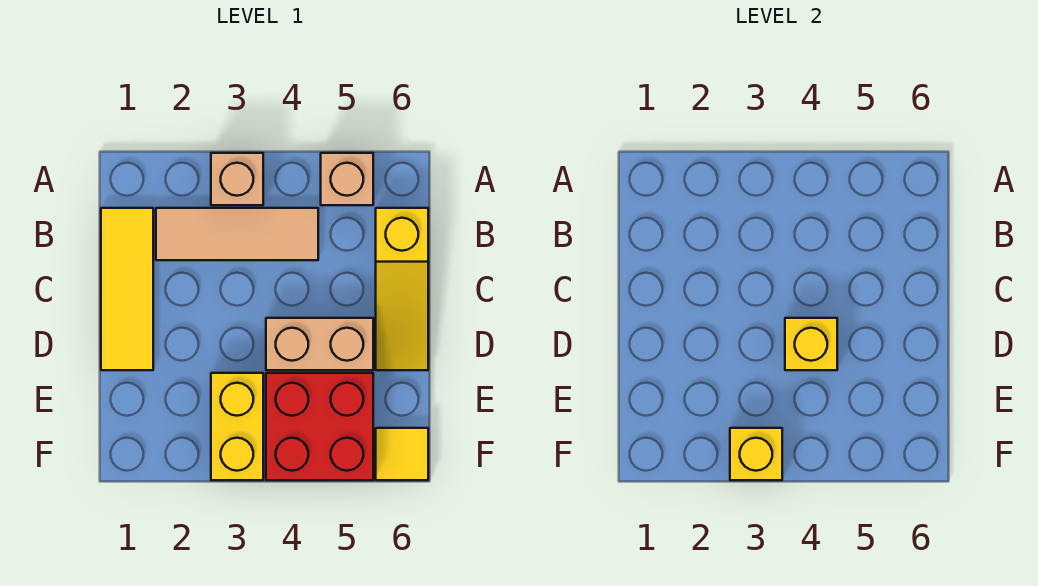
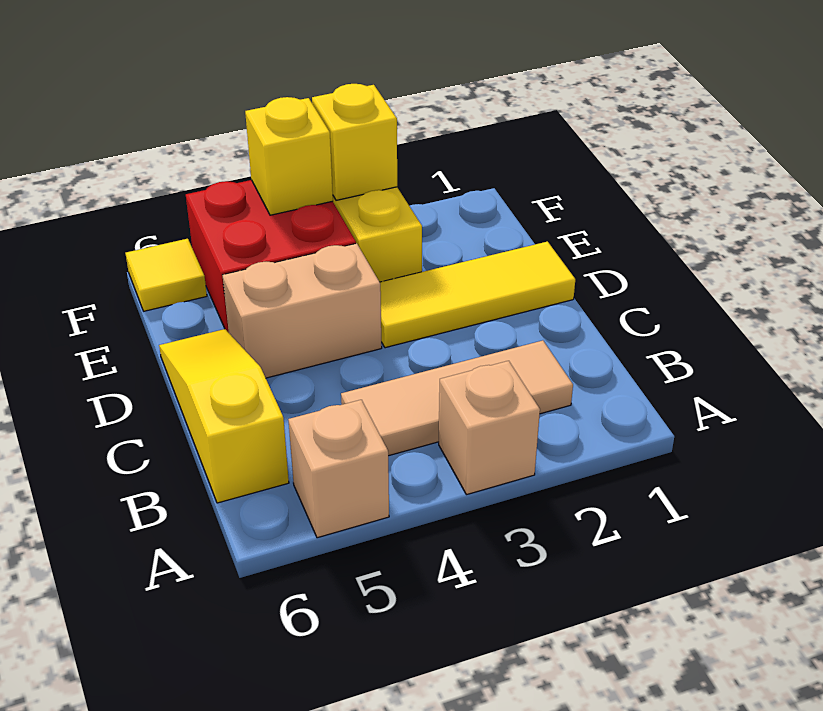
yellow tile B1:D1 level 1 -> yellow tile D1:D3 level 1
yellow brick D4 level 2 -> yellow brick F4 level 2

